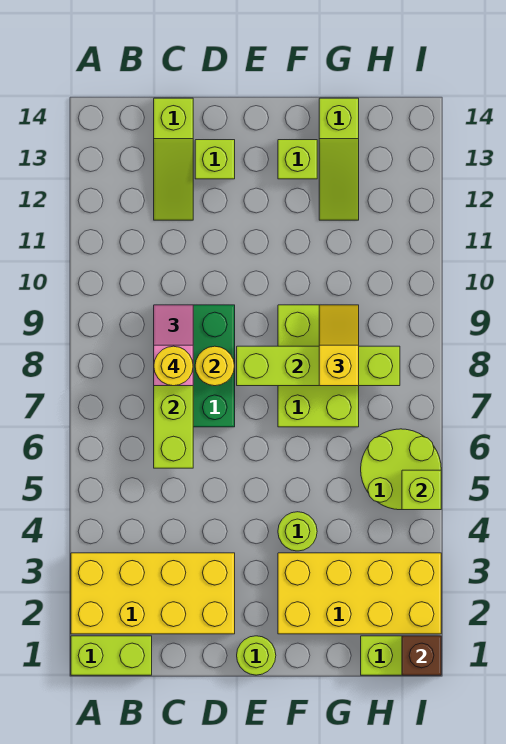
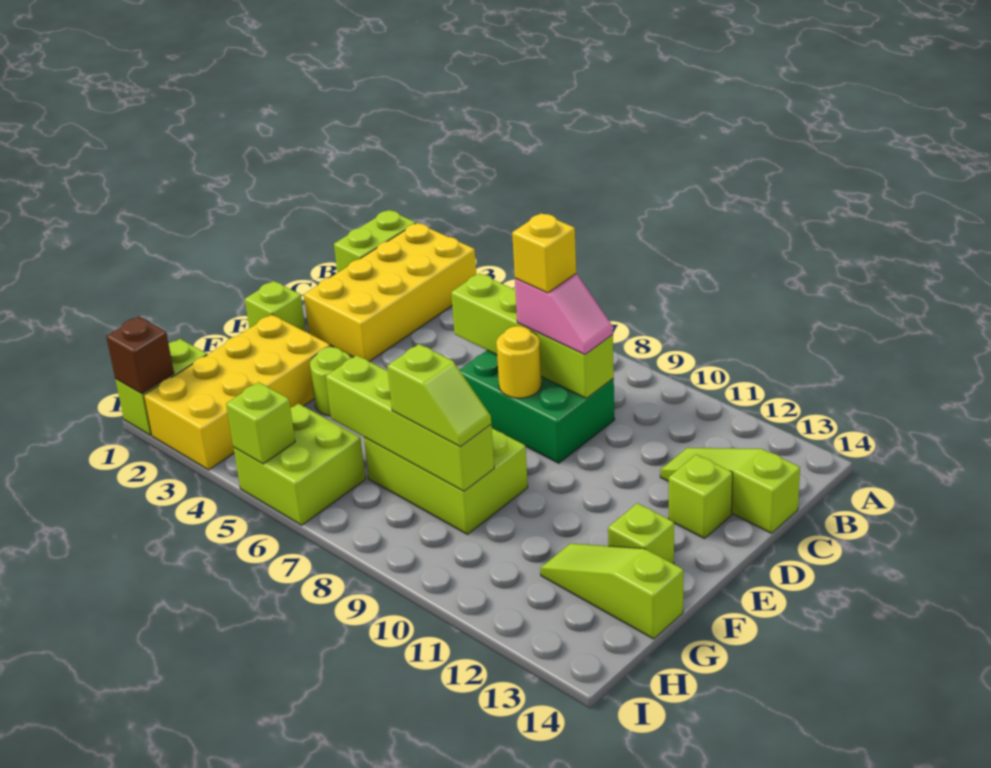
yellow round brick C8 level 4 -> yellow brick C8 level 4
lime round brick E1 level 1 -> lime brick E1 level 1
lime brick E8:H8 level 2 -> lime brick G6:G9 level 2
yellow slope G8:G9 level 3 top 8 -> lime slope G8:G9 level 3 top 8
lime round brick H5:I6 level 1 -> lime brick H5:I6 level 1

